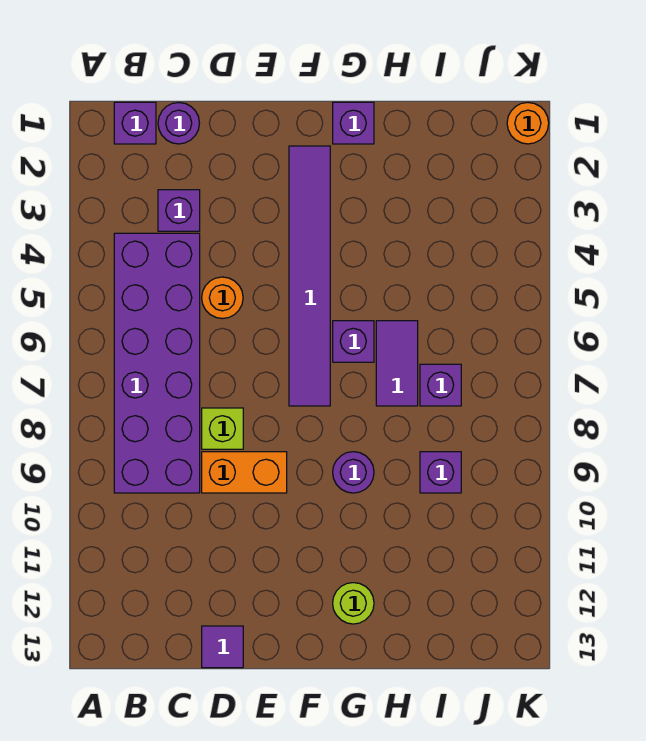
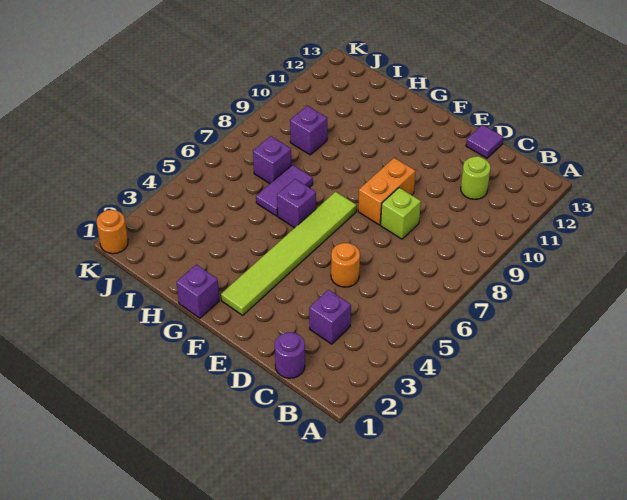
purple brick B1 level 1 -> none
purple brick B4:C9 level 1 -> none
orange brick D9:E9 level 1 -> orange brick E8:E9 level 1
purple tile F2:F7 level 1 -> lime tile F2:F7 level 1
purple round brick G9 level 1 -> none
lime round brick G12 level 1 -> lime round brick C11 level 1

